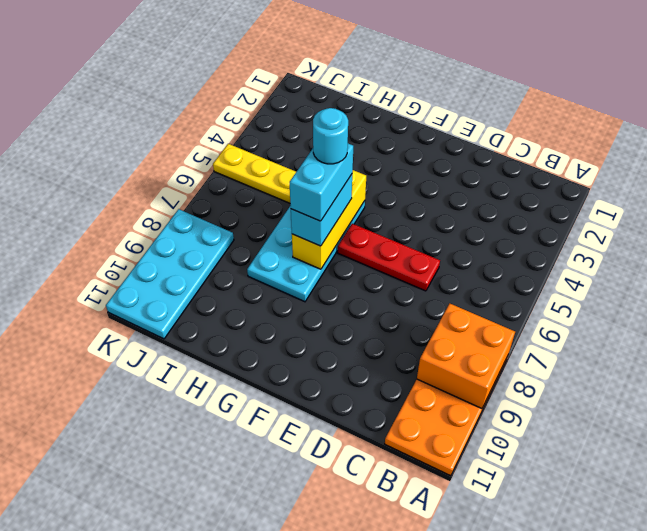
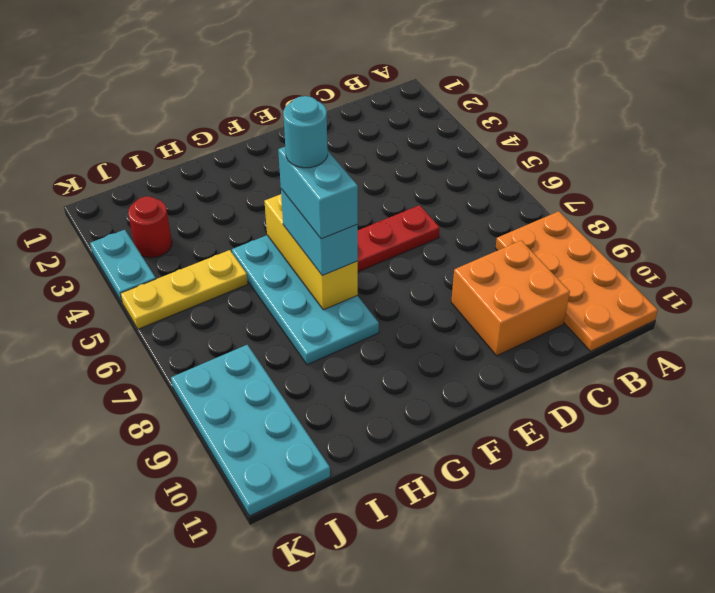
orange brick A8:B9 level 2 -> orange brick C9:D10 level 1
none -> red round brick J3 level 1
none -> cyan plate K3:K4 level 1

